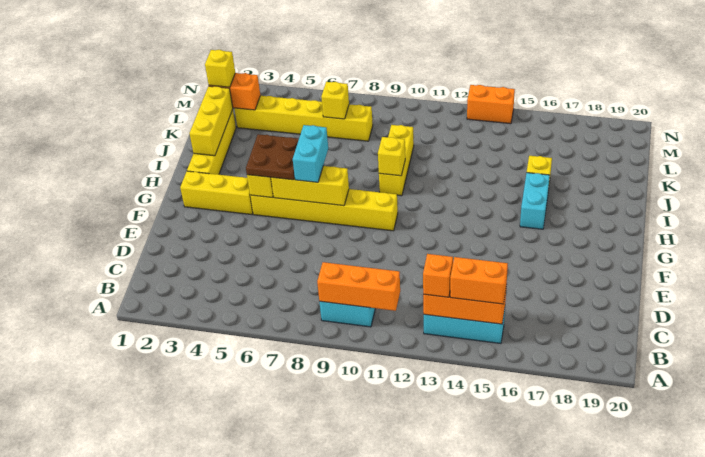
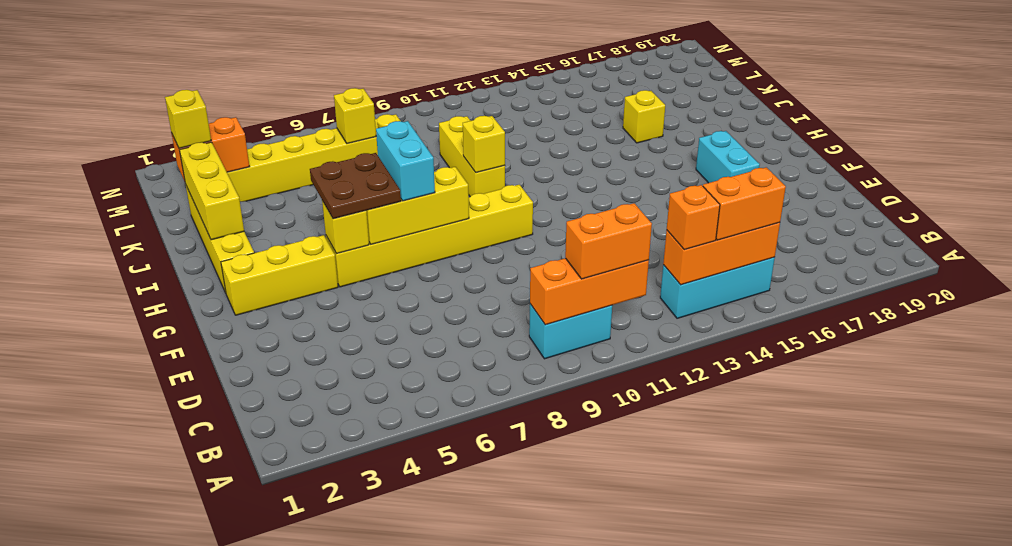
cyan brick H16:I16 level 1 -> cyan brick F17:G17 level 1
orange brick N13:N14 level 1 -> orange brick B10:B11 level 3

